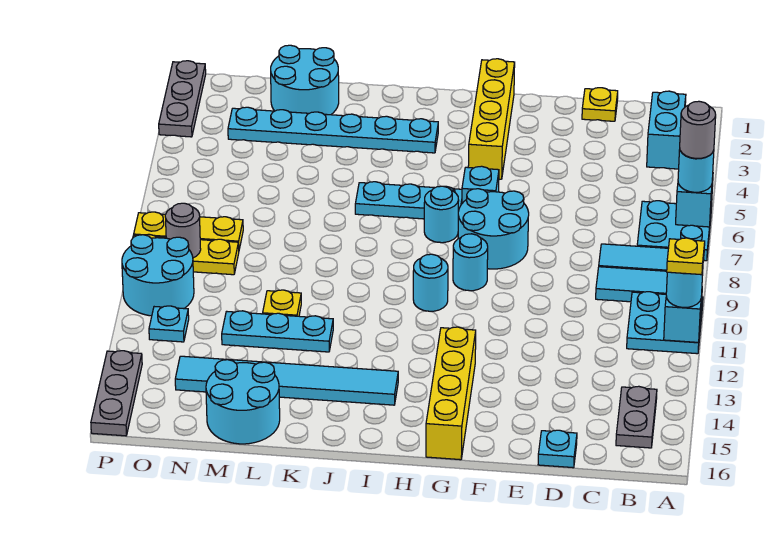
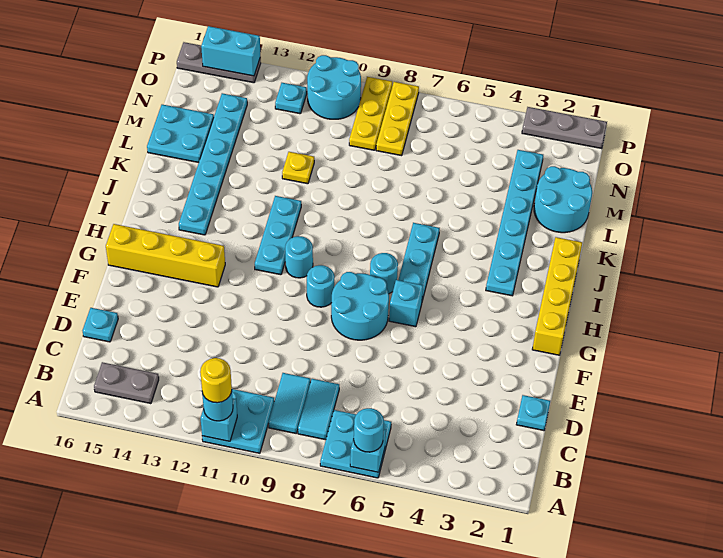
grey round brick A6 level 4 -> none
yellow plate A11 level 4 -> yellow round brick A11 level 4
cyan brick B2:B3 level 1 -> cyan brick P14:P15 level 2
yellow plate D1 level 1 -> cyan plate D1 level 1
yellow brick G1:G4 level 1 -> yellow brick G1:J1 level 1
cyan tile I14:N14 level 1 -> cyan plate I14:N14 level 1
cyan plate K12:M12 level 1 -> cyan plate H11:J11 level 1
cyan round brick L15:M16 level 1 -> cyan plate L15:M16 level 1
grey round brick O9 level 2 -> none

